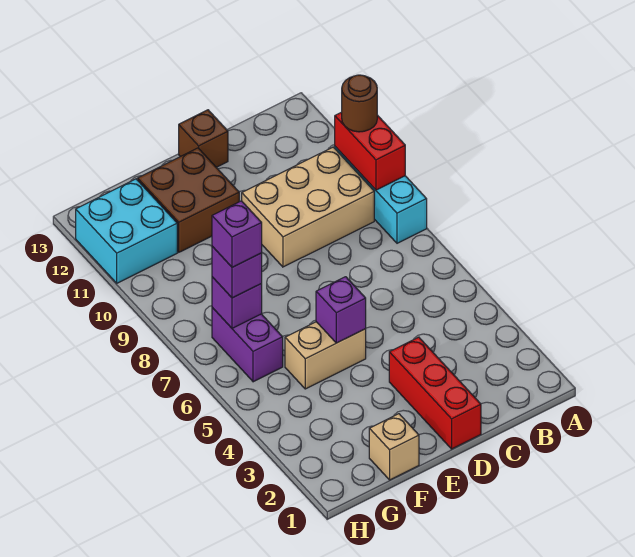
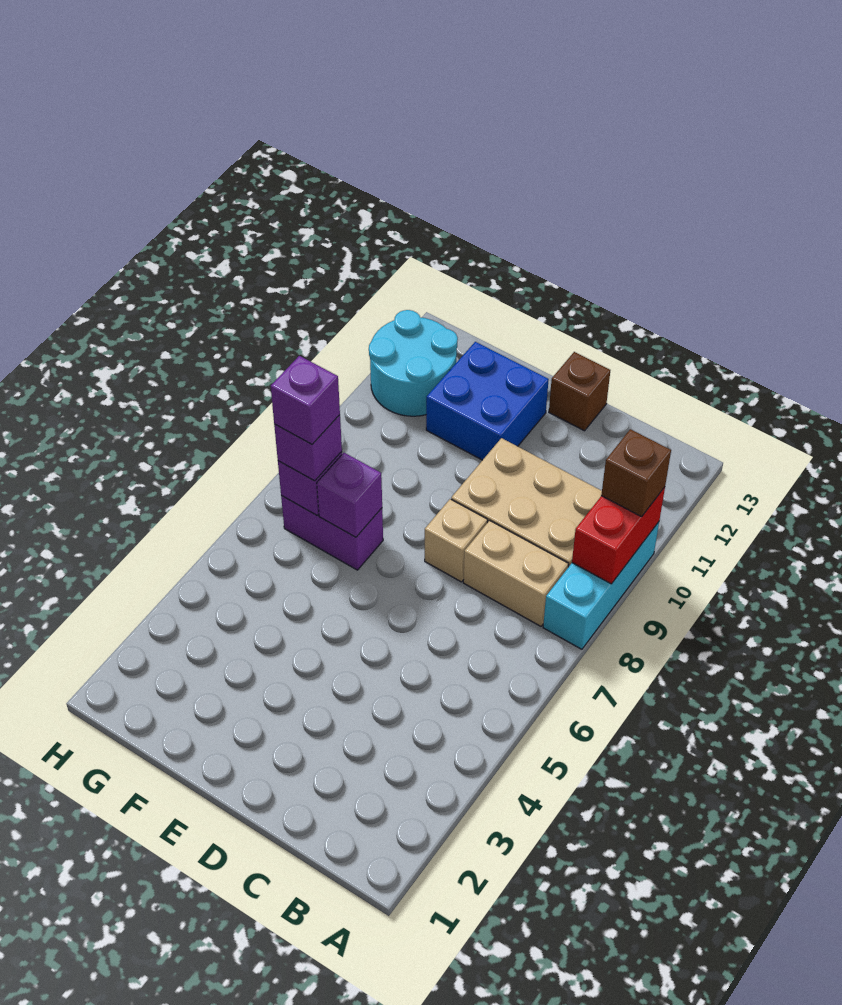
brown round brick A10 level 3 -> brown brick A10 level 3
red brick D1:D3 level 1 -> none
tan brick E5:F5 level 1 -> tan brick B8:C8 level 1
purple brick E5 level 2 -> purple brick F7 level 2
brown brick E11:F12 level 1 -> blue brick E11:F12 level 1
tan brick F1 level 1 -> tan brick D8 level 1
purple brick G6:G7 level 1 -> purple brick F7:G7 level 1
cyan brick G11:H12 level 1 -> cyan round brick G11:H12 level 1

